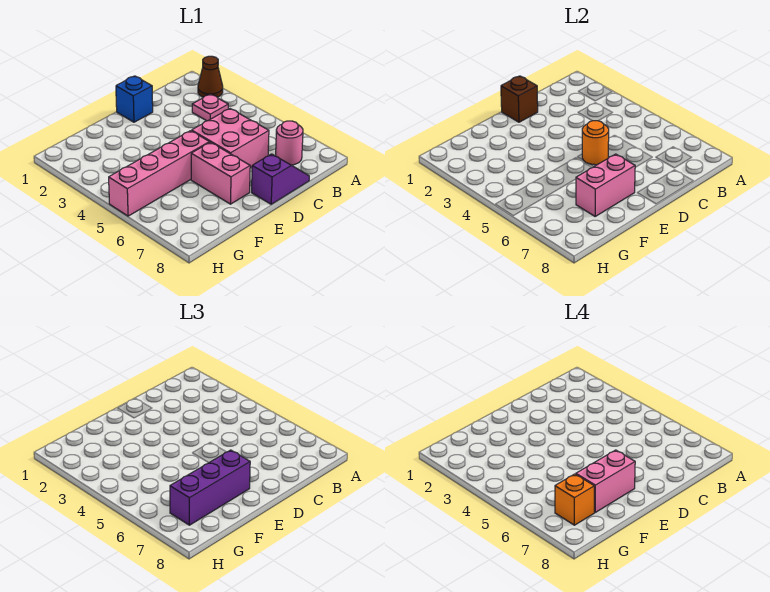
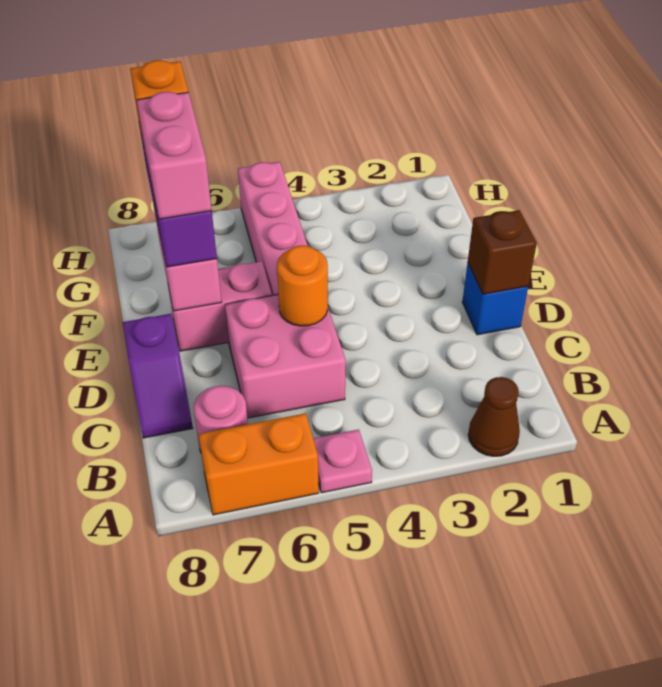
none -> orange brick A6:A7 level 1
pink plate B3 level 1 -> pink plate A5 level 1

